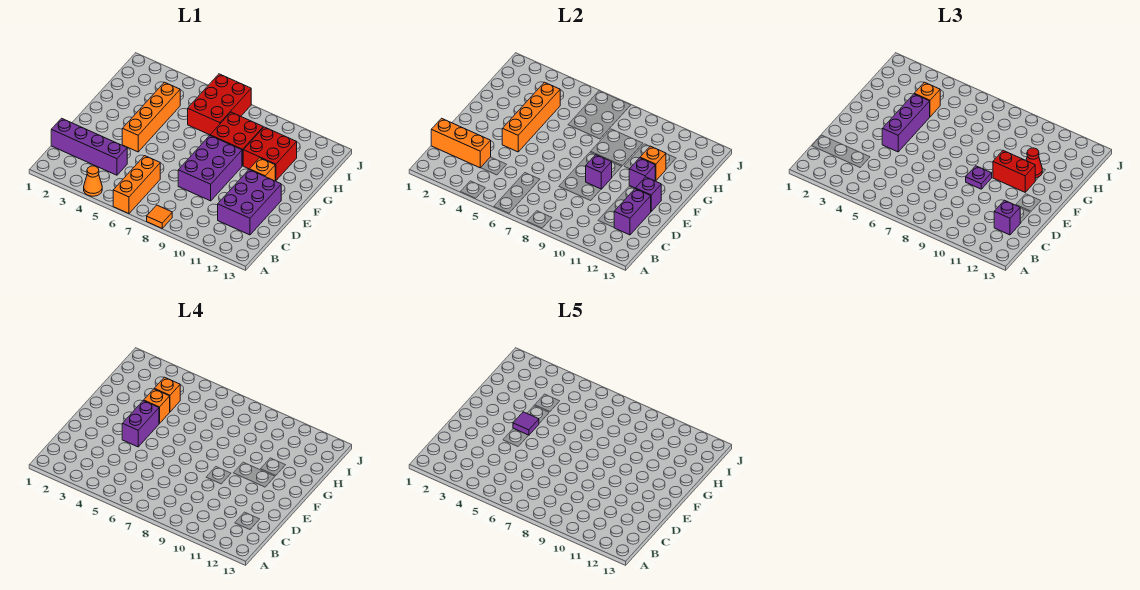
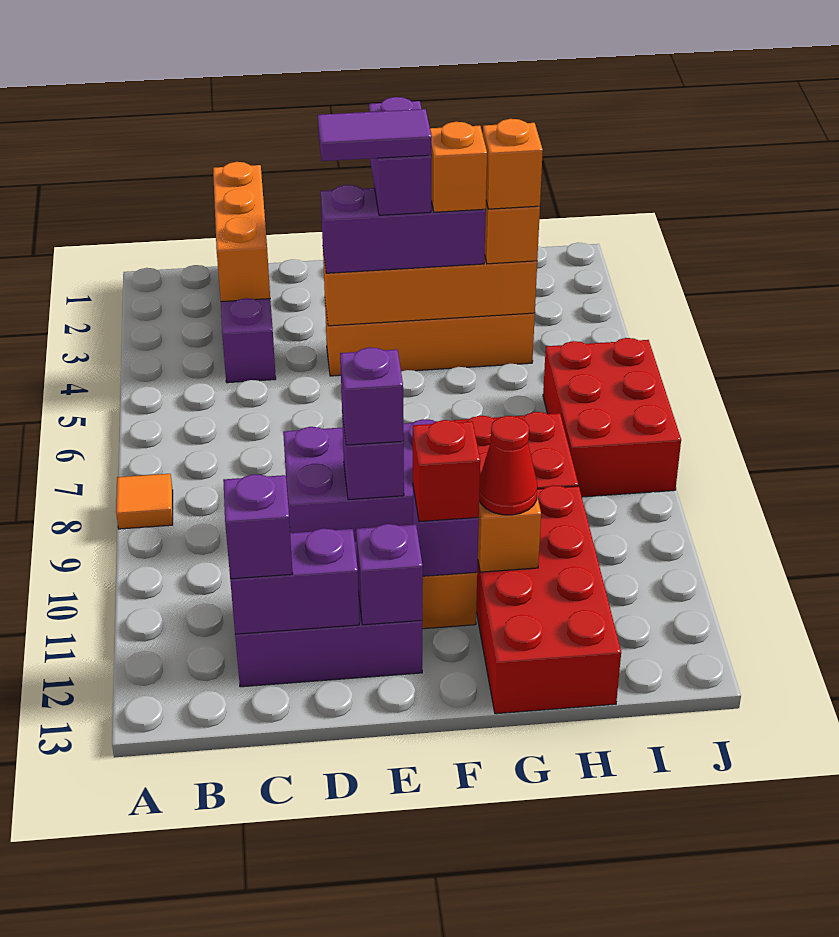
orange cone A4 level 1 -> none
orange brick A6:C6 level 1 -> none
purple brick E4:F4 level 4 -> purple brick F3:F4 level 4
purple plate E9 level 3 -> purple brick E9 level 3
purple tile F4 level 5 -> purple tile E4:F4 level 5
red brick F10:F11 level 3 -> red brick F11 level 3
red brick G10:H11 level 1 -> red brick G10:H13 level 1
red brick H6:J7 level 1 -> red brick I6:J8 level 1

